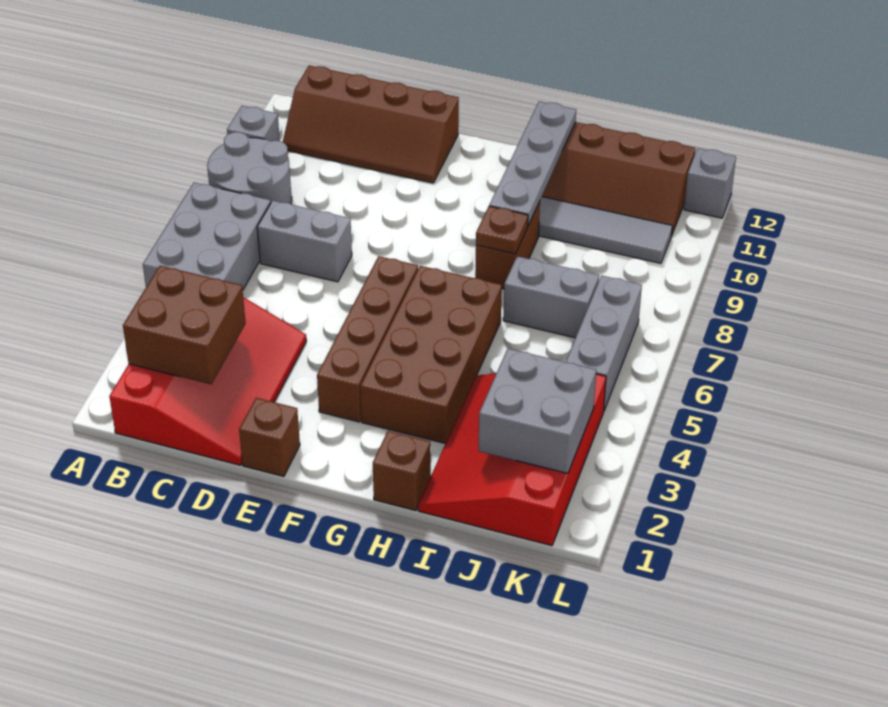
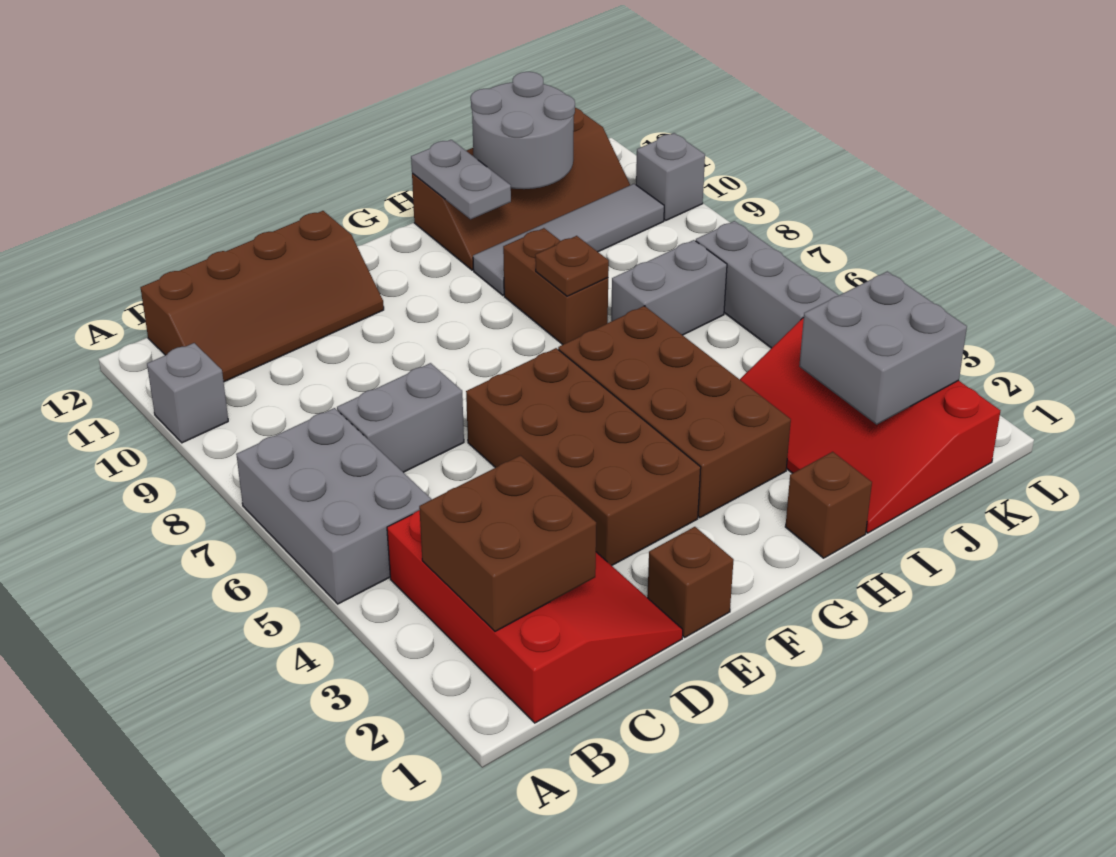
grey round brick A8:B9 level 1 -> grey round brick I11:J12 level 2
brown brick F3:F6 level 1 -> brown brick E3:F6 level 1
grey plate H9:H12 level 2 -> grey plate H11:H12 level 2
grey brick L12 level 1 -> grey brick L10 level 1

